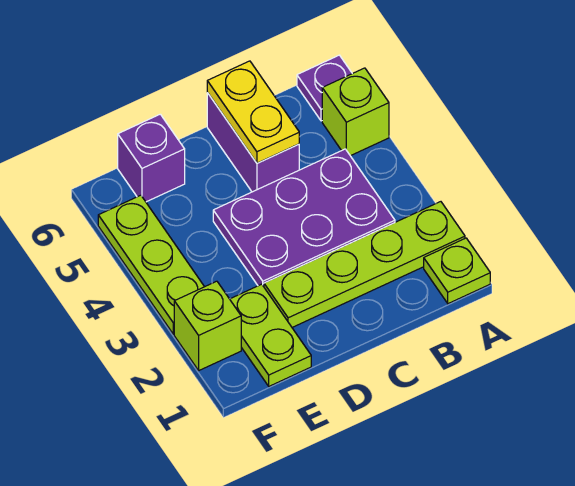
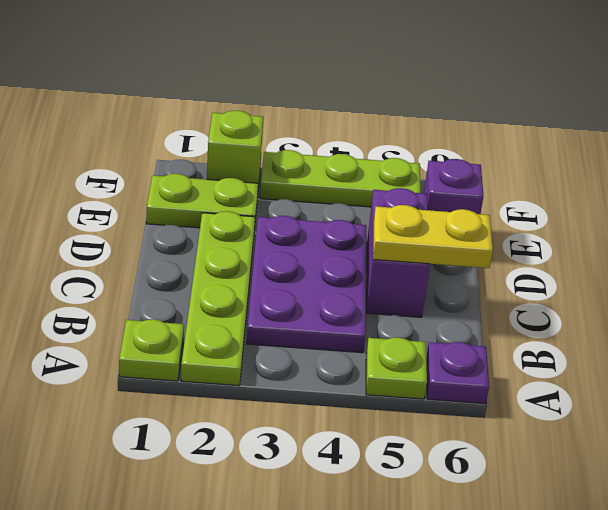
lime brick A5 level 1 -> lime plate A5 level 1
purple brick C5:C6 level 1 -> purple brick C5:D5 level 1

